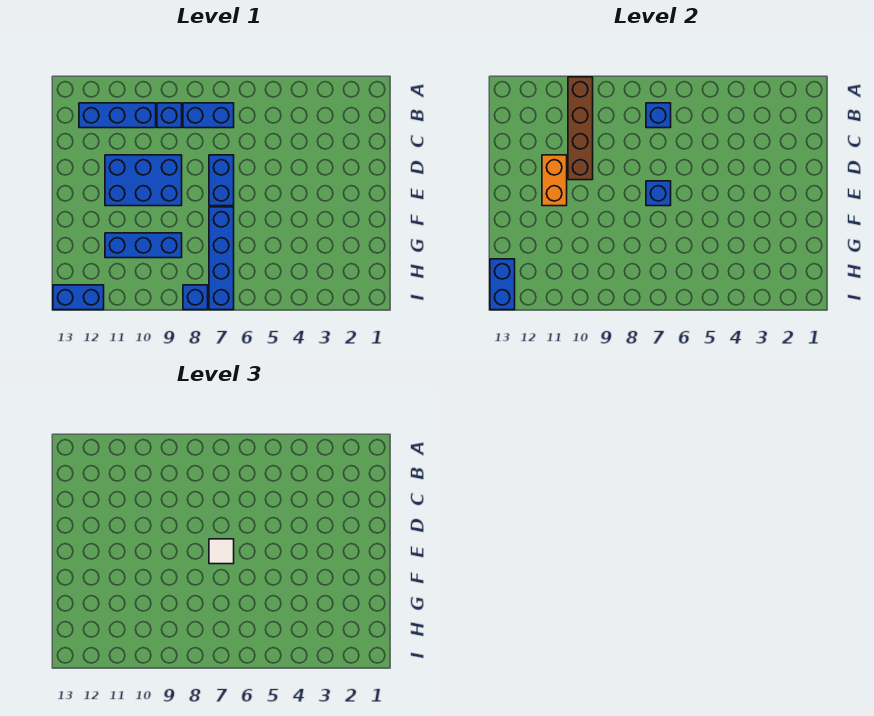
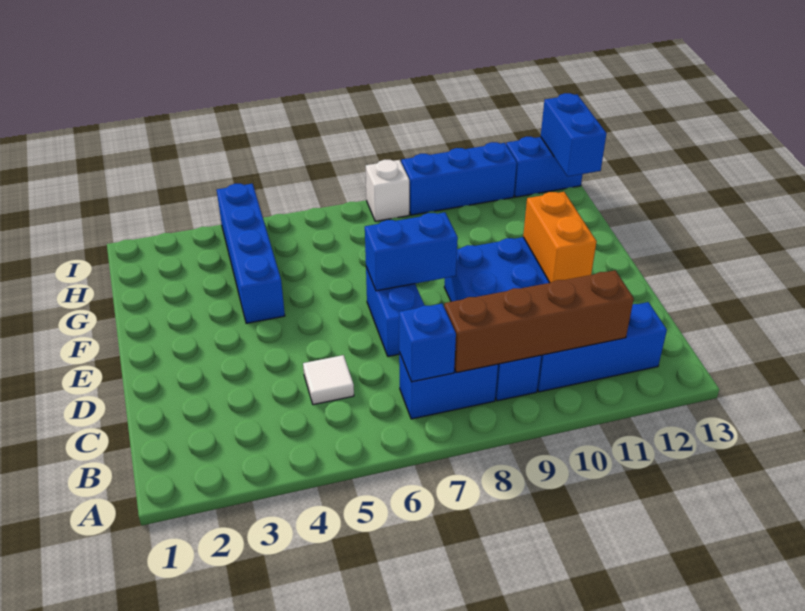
brown brick A10:D10 level 2 -> brown brick B8:B11 level 2
blue brick E7 level 2 -> blue brick E7:E8 level 2
white tile E7 level 3 -> white tile C5 level 1
blue brick F7:I7 level 1 -> blue brick F4:I4 level 1
blue brick G9:G11 level 1 -> blue brick I9:I11 level 1
blue brick I8 level 1 -> white brick I8 level 1

